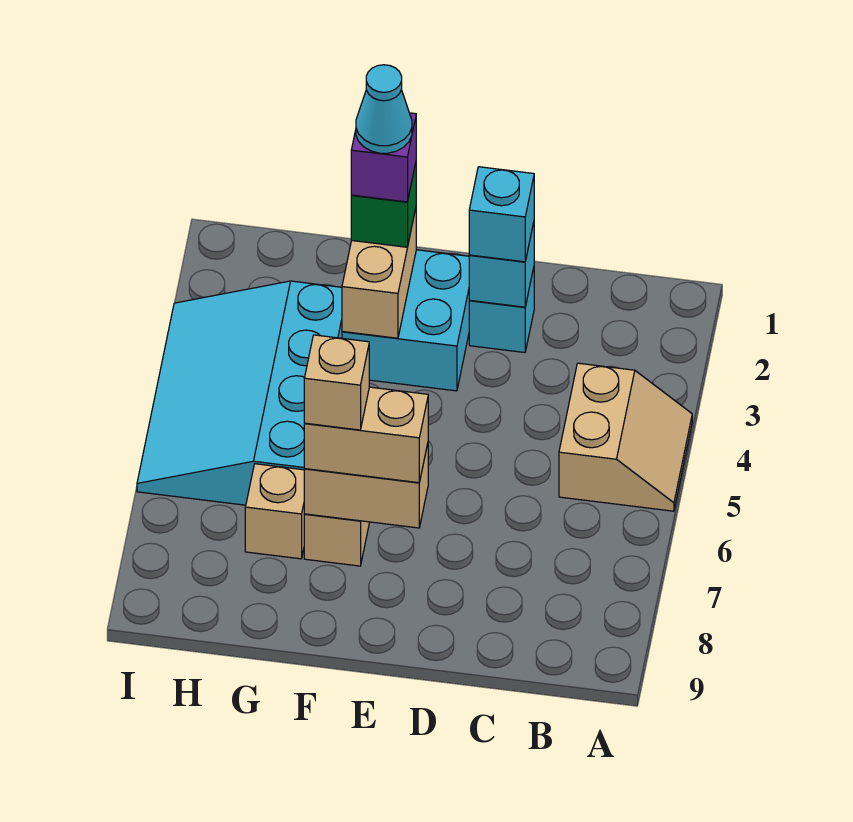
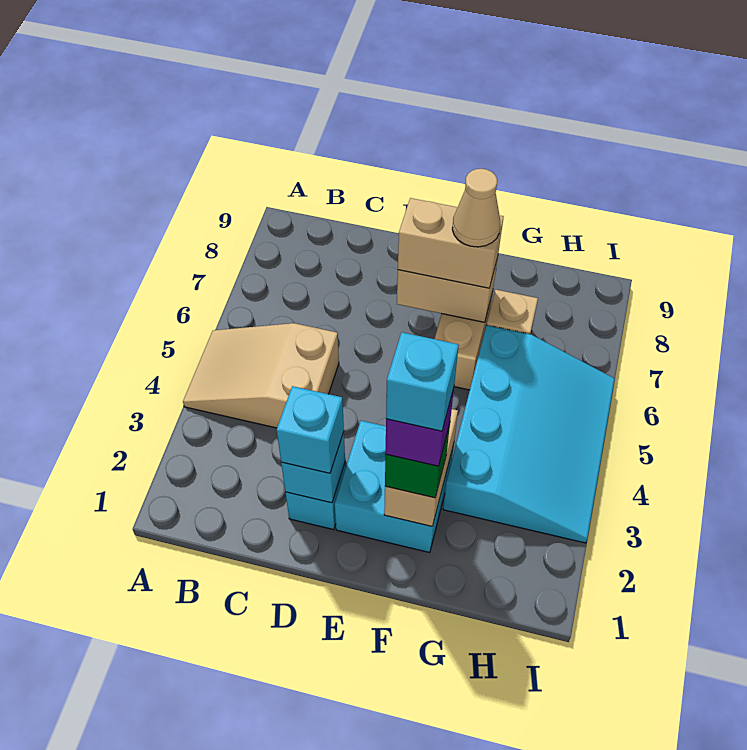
tan slope A4:B5 level 1 top B -> tan slope A4:C5 level 1 top C
cyan cone F2 level 5 -> cyan brick F2 level 5
tan brick F7 level 4 -> tan cone F7 level 4

